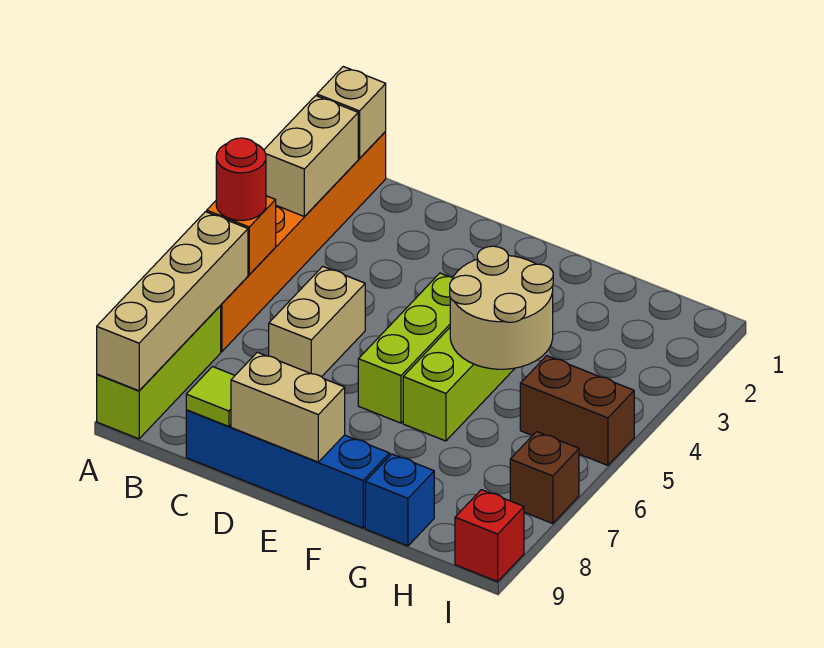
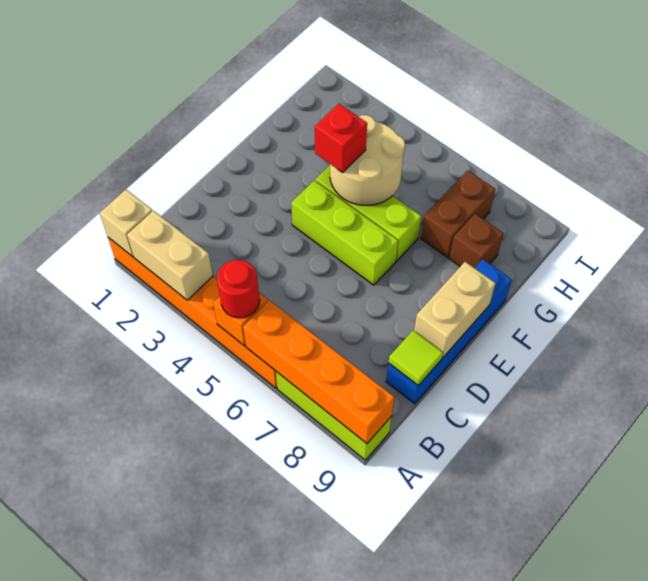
tan brick A6:A9 level 2 -> orange brick A6:A9 level 2
tan brick C5:C6 level 1 -> none
blue brick G9 level 1 -> none
brown brick H5:I5 level 1 -> brown brick G7:H7 level 1
brown brick I7 level 1 -> brown brick G8 level 1
red brick I9 level 1 -> red brick F4 level 3

